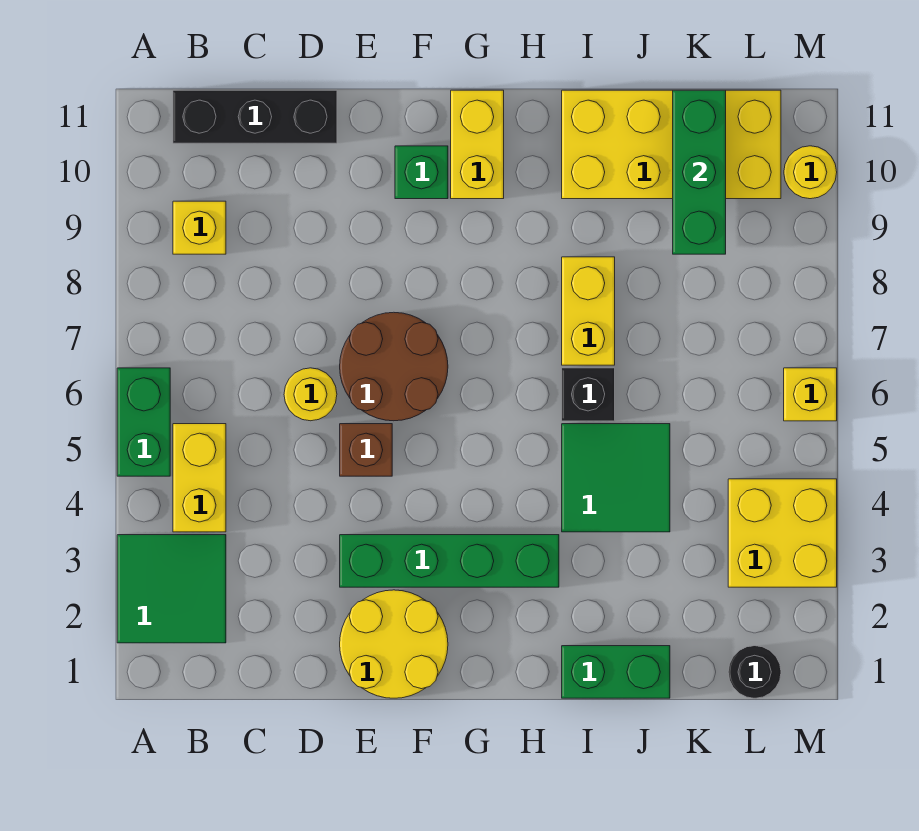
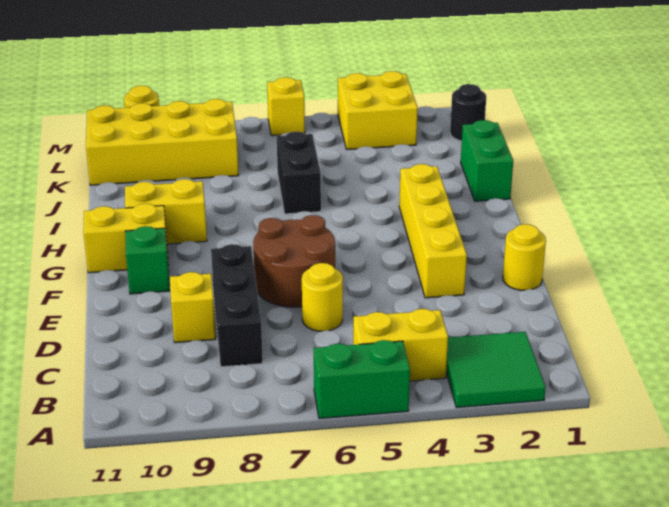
yellow brick B9 level 1 -> yellow brick D9 level 1
black brick B11:D11 level 1 -> black brick C8:E8 level 1
yellow round brick E1:F2 level 1 -> yellow round brick E1 level 1
green brick E3:H3 level 1 -> yellow brick E3:H3 level 1
brown brick E5 level 1 -> none
green tile I4:J5 level 1 -> none
black brick I6 level 1 -> black brick I6:J6 level 1
yellow brick I7:I8 level 1 -> yellow brick H9:H10 level 1
yellow brick I10:L11 level 1 -> yellow brick K8:L11 level 1
green brick K9:K11 level 2 -> none

